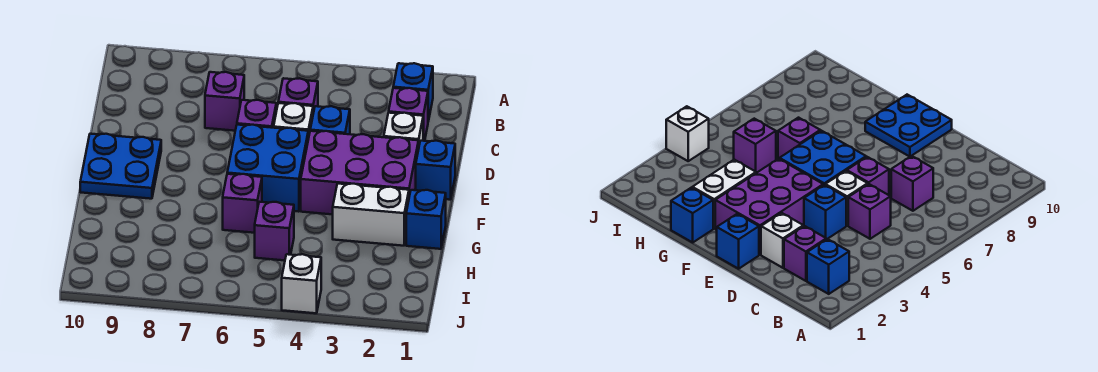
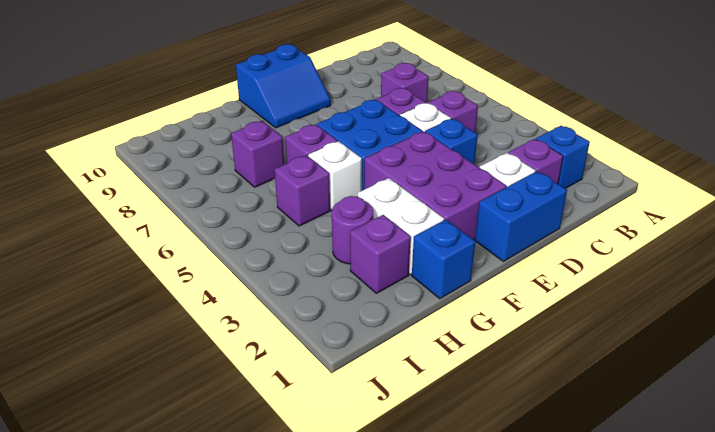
blue brick E1 level 1 -> blue brick D1:E1 level 1
blue plate E9:F10 level 1 -> blue slope E9:F10 level 1 top 10
none -> purple brick H2 level 1
none -> purple round brick H3 level 1
none -> purple brick H7 level 1
white brick J4 level 1 -> white brick G5 level 1

